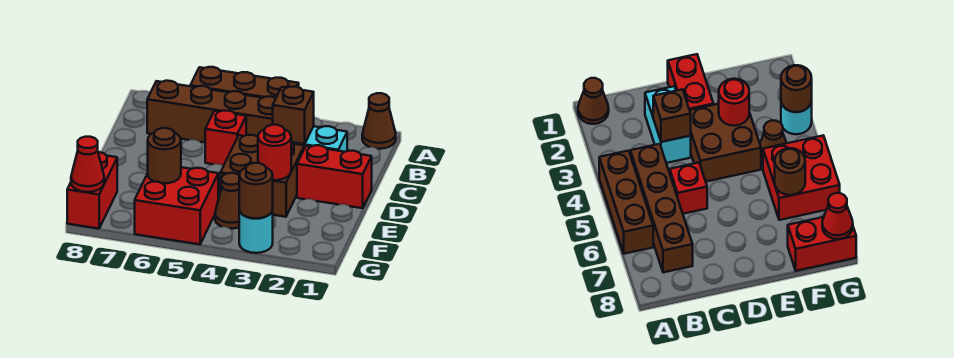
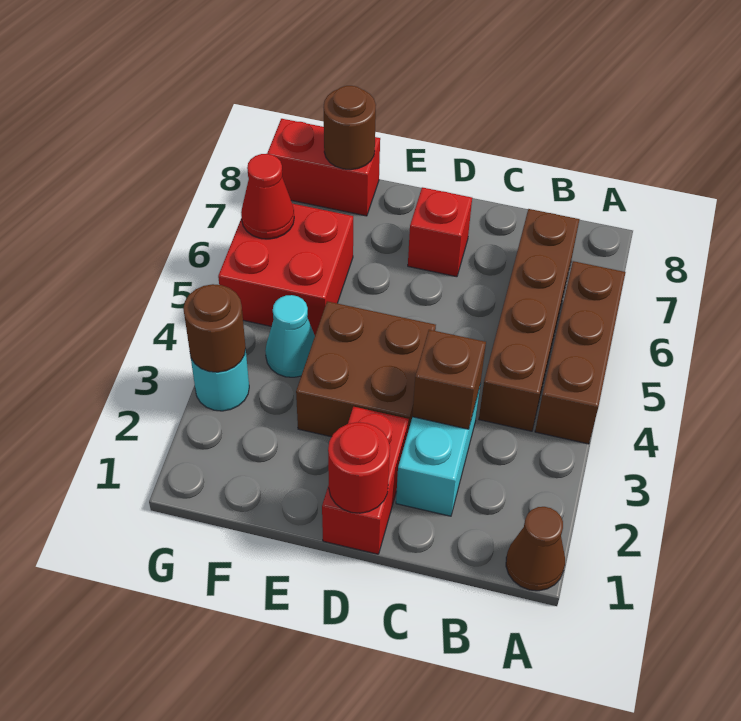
red brick C5 level 1 -> red brick D7 level 1
red round brick E3 level 2 -> red round brick D1 level 2
brown cone F4 level 1 -> cyan cone F4 level 1
brown round brick F6 level 2 -> brown round brick F8 level 2
red cone G8 level 2 -> red cone G6 level 2

